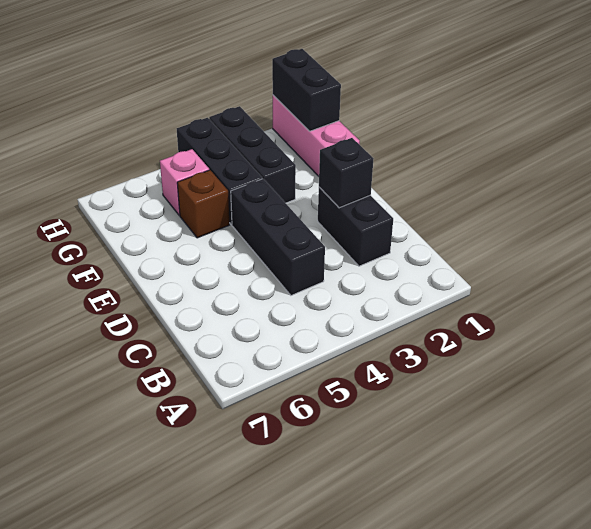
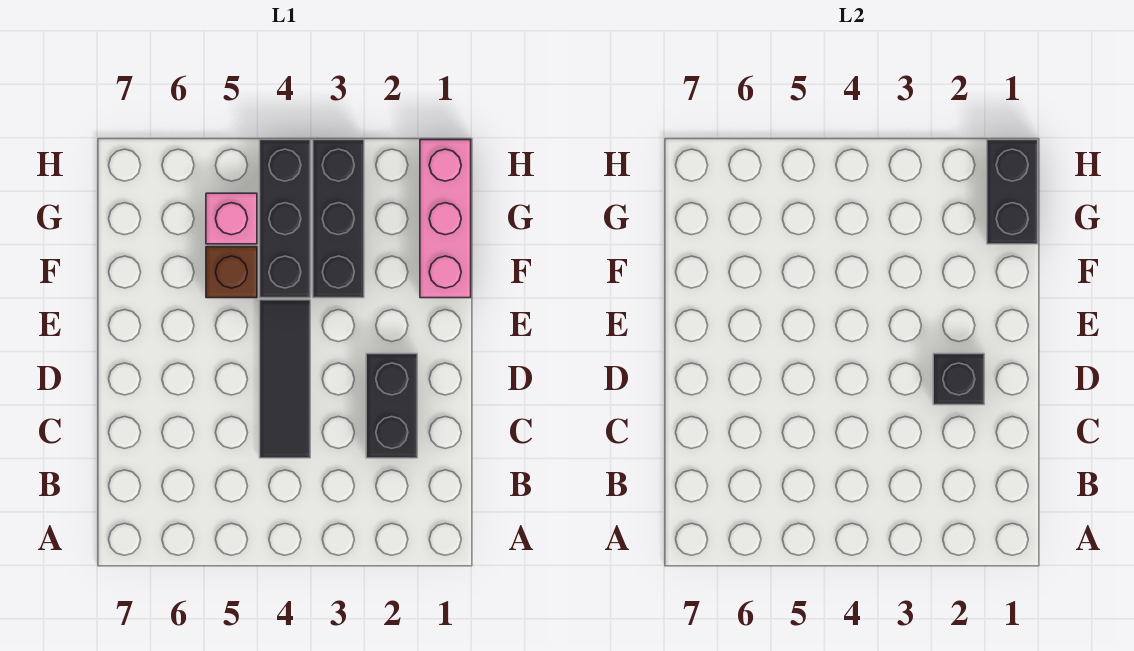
black brick C4:E4 level 1 -> black tile C4:E4 level 1

